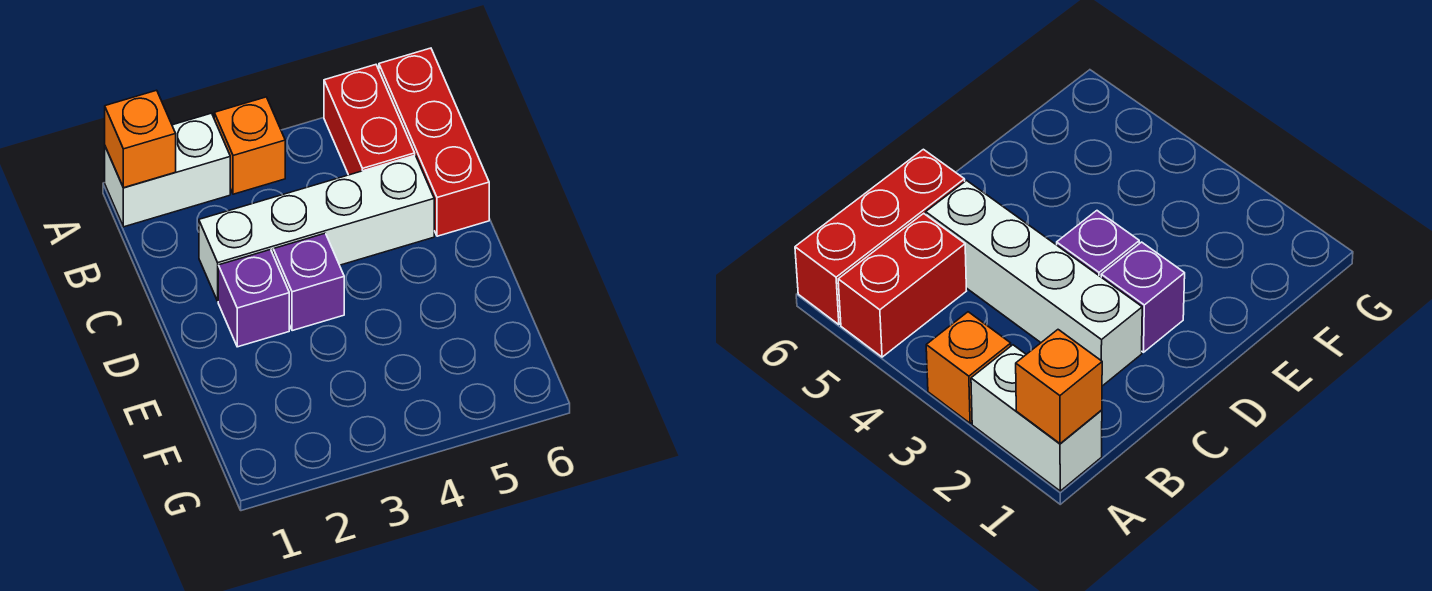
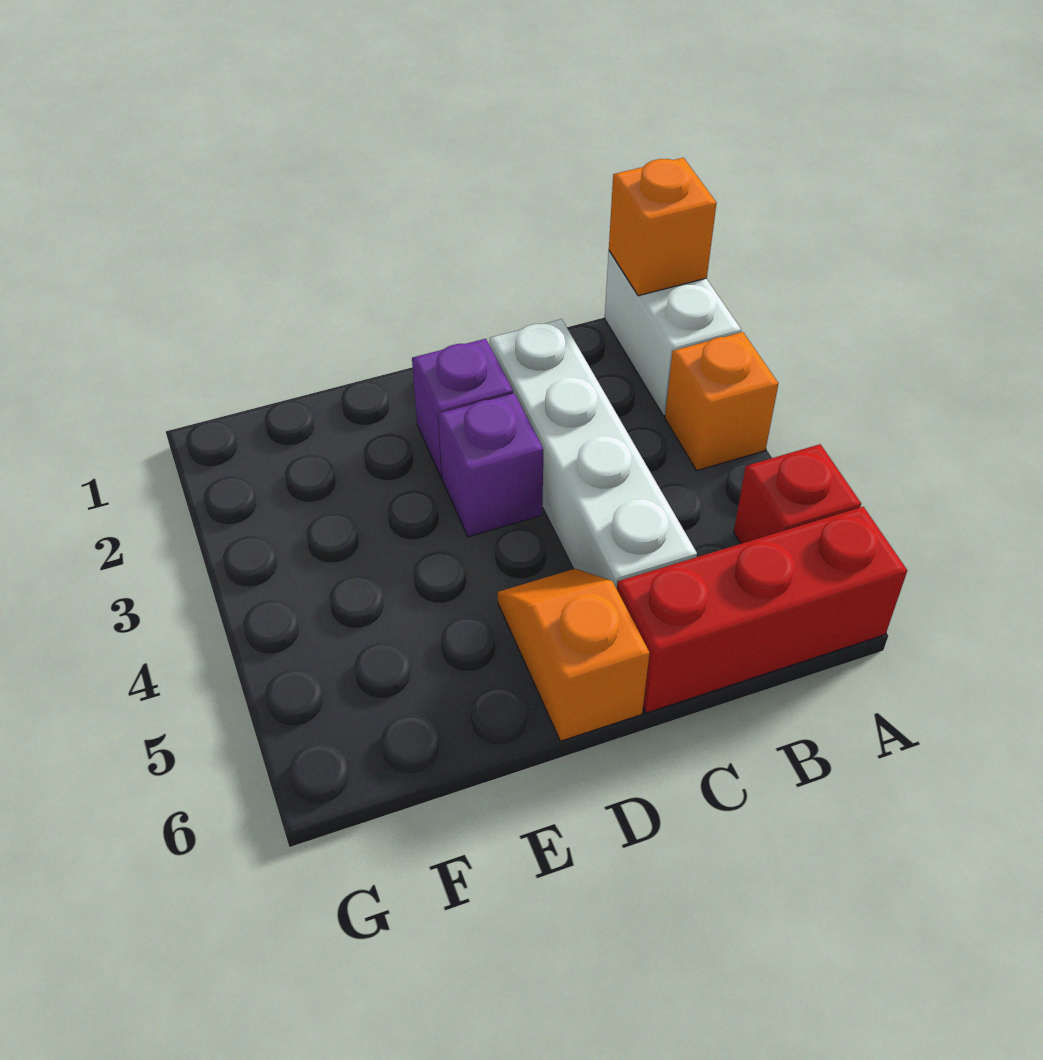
red brick A5:B5 level 1 -> red brick A5 level 1
none -> orange slope D5:D6 level 1 top 6

